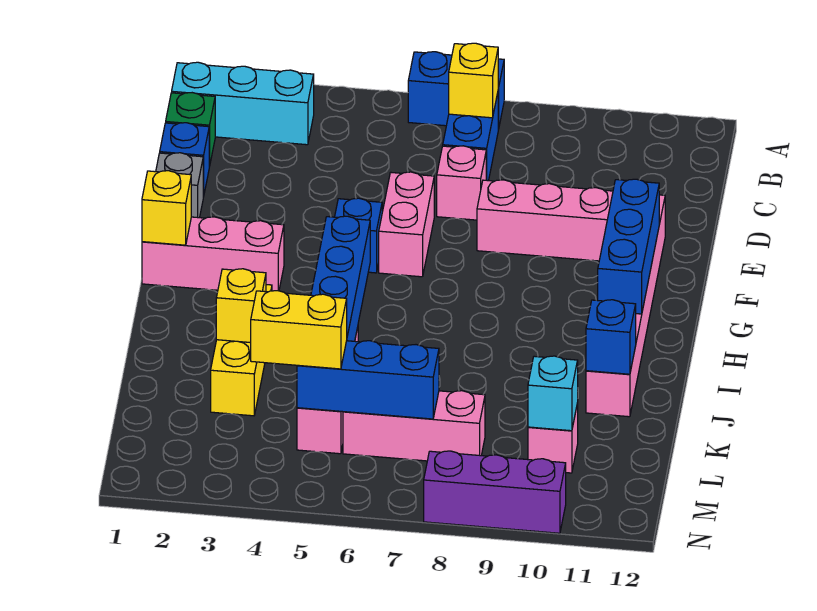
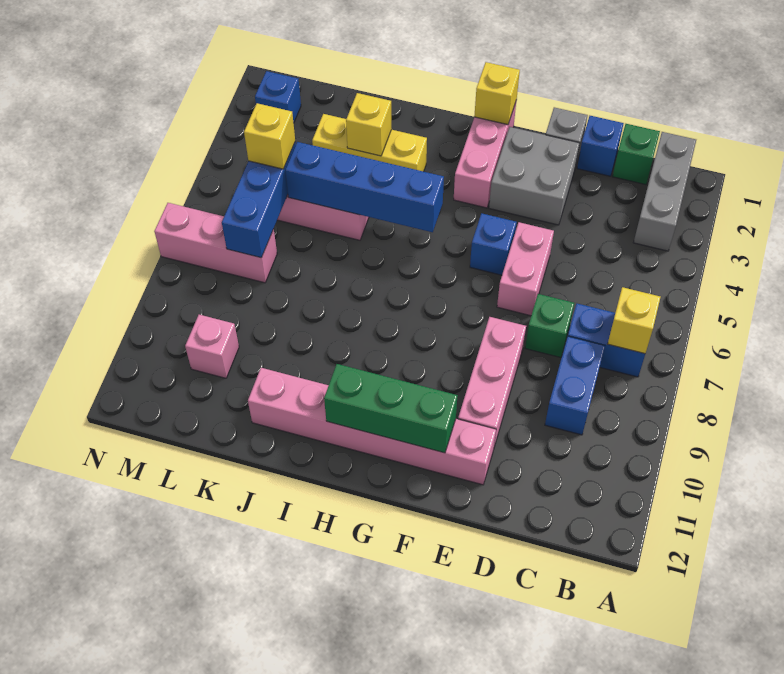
blue brick A6:A7 level 1 -> blue brick C8:C9 level 1
cyan brick B1:B3 level 1 -> grey brick B1:B3 level 1
pink brick D7 level 1 -> green brick D7 level 1
none -> grey brick E2:F3 level 1
pink brick E6:F6 level 1 -> pink brick E5:E6 level 1
blue brick F11:H11 level 2 -> green brick F11:H11 level 2
blue brick J11 level 2 -> blue brick M2 level 1
yellow brick L4:L5 level 3 -> yellow brick L5 level 3
pink brick L6:L8 level 1 -> pink brick L7:N7 level 1
cyan brick L10 level 2 -> none
purple brick N8:N10 level 1 -> none

